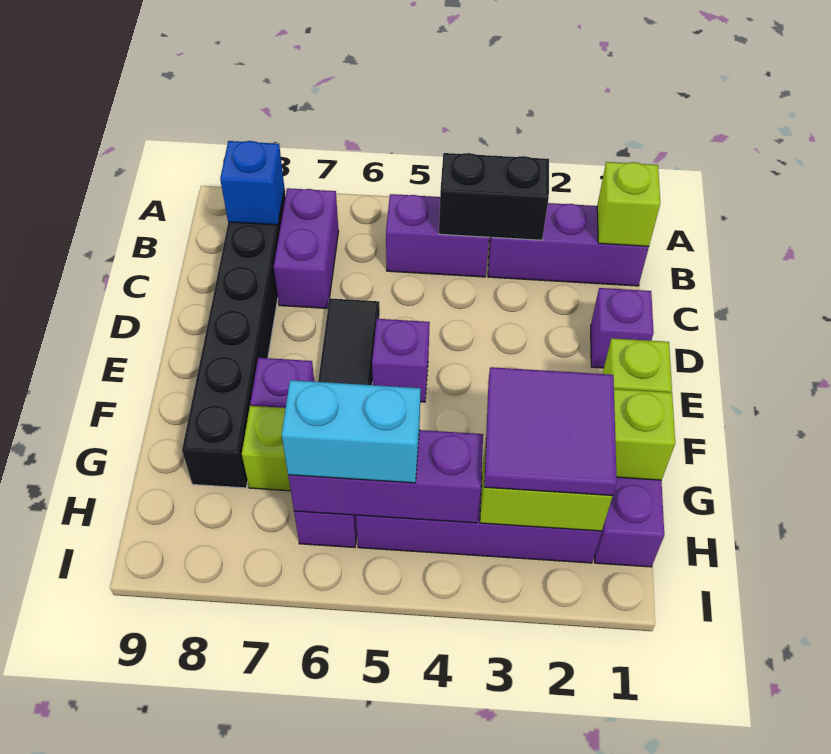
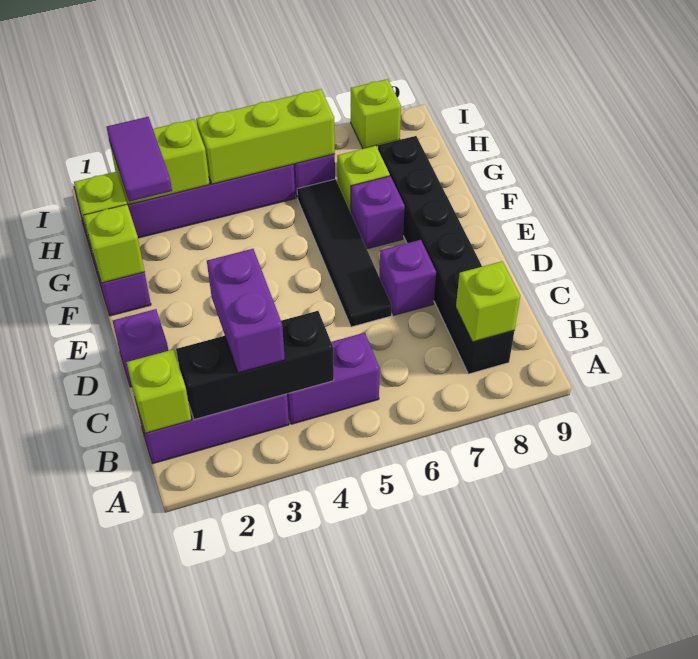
black brick B3:B4 level 2 -> black brick B2:B4 level 2
purple brick B7:C7 level 1 -> purple brick B3:C3 level 3
blue brick B8 level 2 -> lime brick B8 level 2
purple brick E5 level 1 -> purple brick D7 level 1
purple tile G2:H3 level 3 -> purple tile G2:H2 level 3
purple brick H4:H6 level 2 -> lime brick H4:H6 level 2
cyan brick H5:H6 level 3 -> none
none -> lime brick I8 level 1

